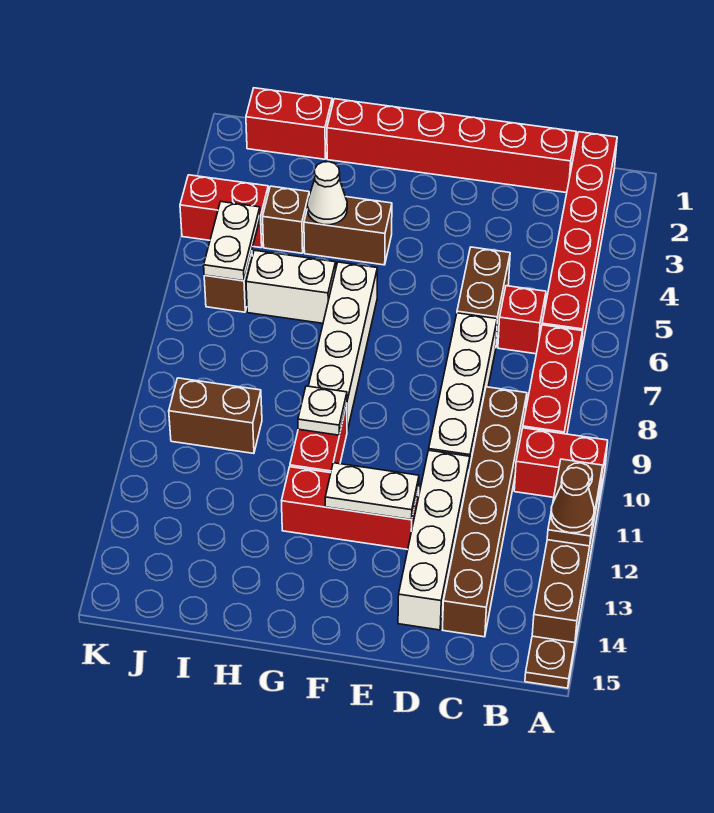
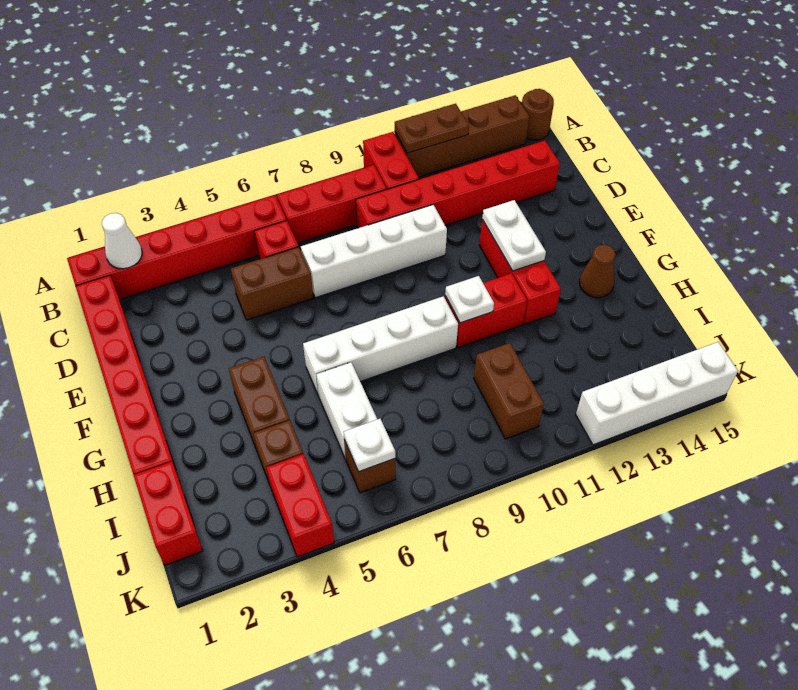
brown cone A12 level 3 -> brown cone G14 level 1
brown plate A15 level 1 -> brown round brick A15 level 1
brown brick C9:C14 level 1 -> red brick C9:C14 level 1
white brick D11:D14 level 1 -> white brick K12:K15 level 1
white cone H4 level 2 -> white cone B2 level 2
white plate J5:J6 level 2 -> white plate J6 level 2

